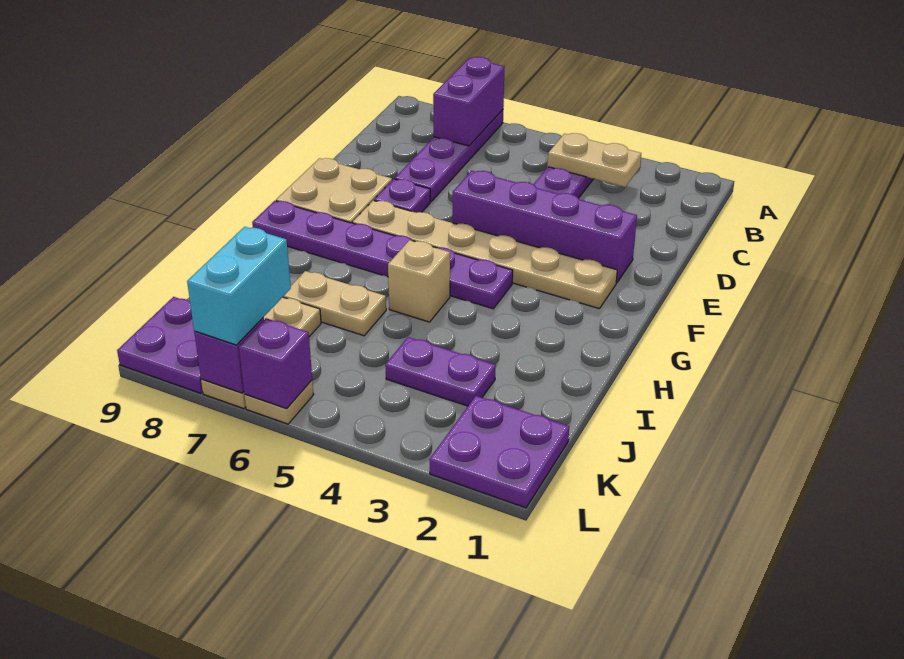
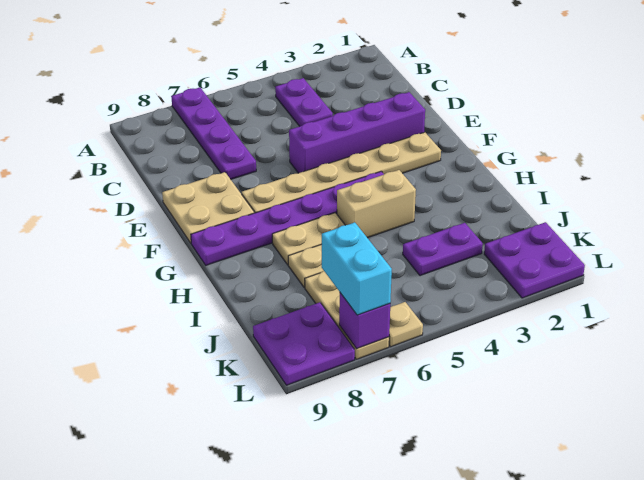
purple brick A7:B7 level 2 -> none
tan plate B3:B4 level 2 -> tan plate H6:H7 level 1
purple plate E7 level 1 -> none
tan brick H5 level 1 -> tan brick H4:H5 level 1
purple brick L6 level 2 -> none

